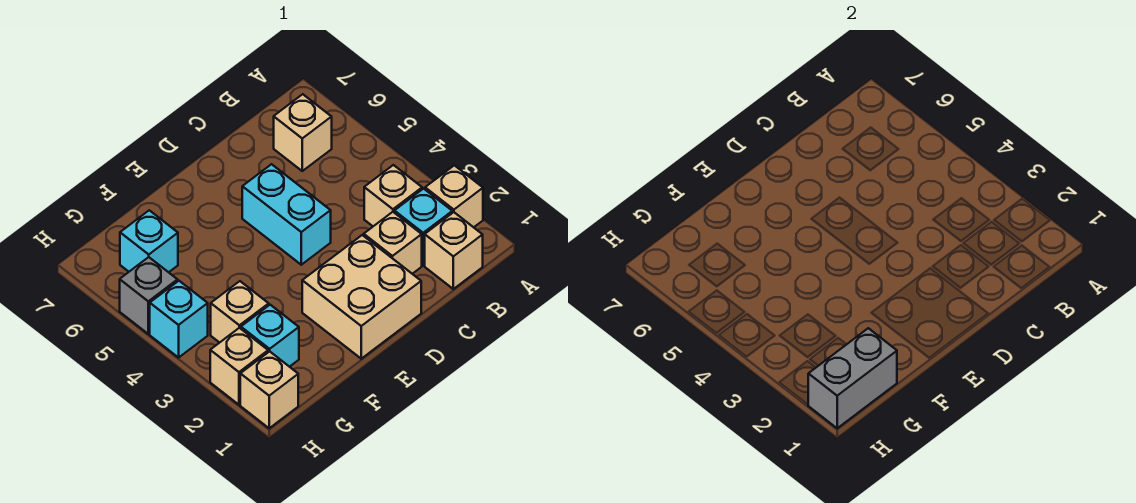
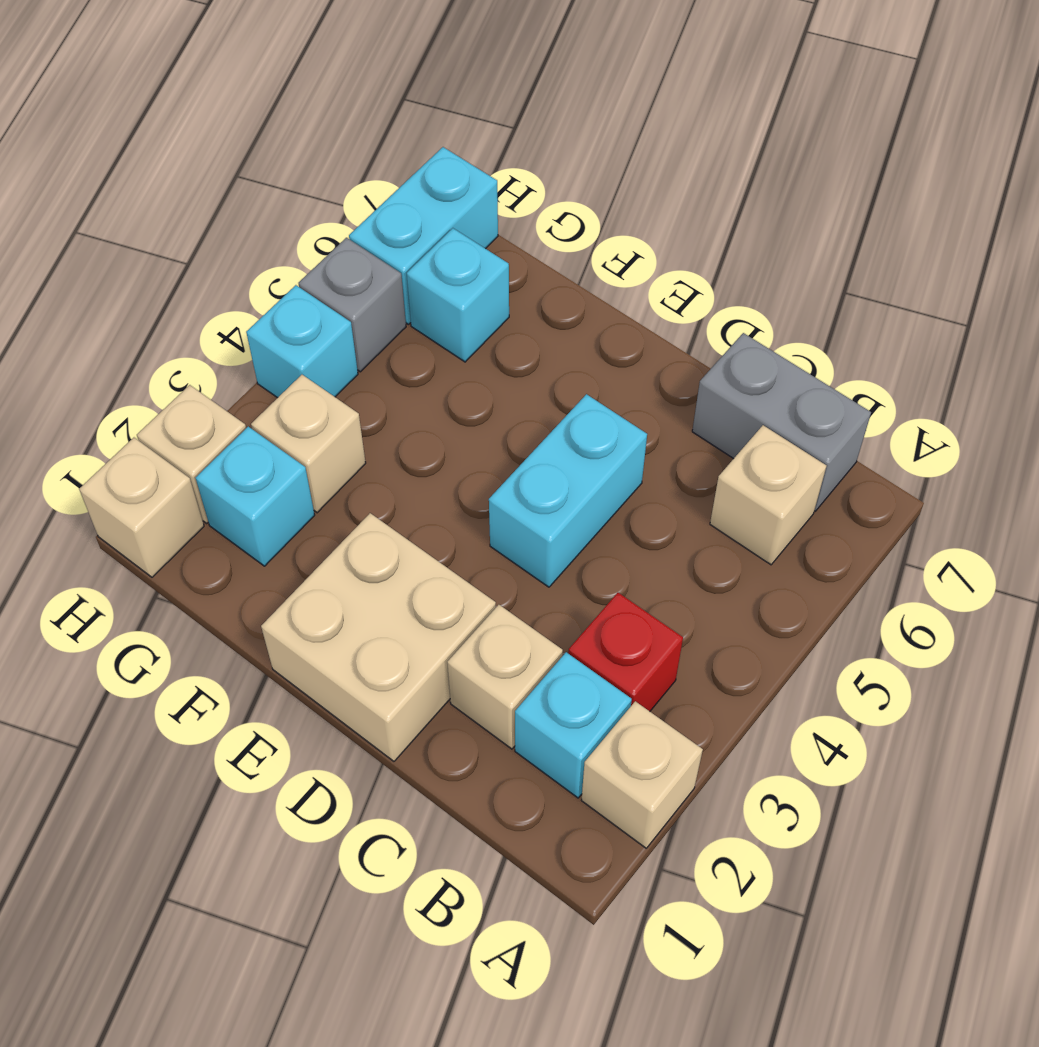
tan brick B1 level 1 -> none
tan brick B3 level 1 -> red brick B3 level 1
grey brick G1:H1 level 2 -> grey brick B7:C7 level 1
none -> cyan brick H6:H7 level 1

